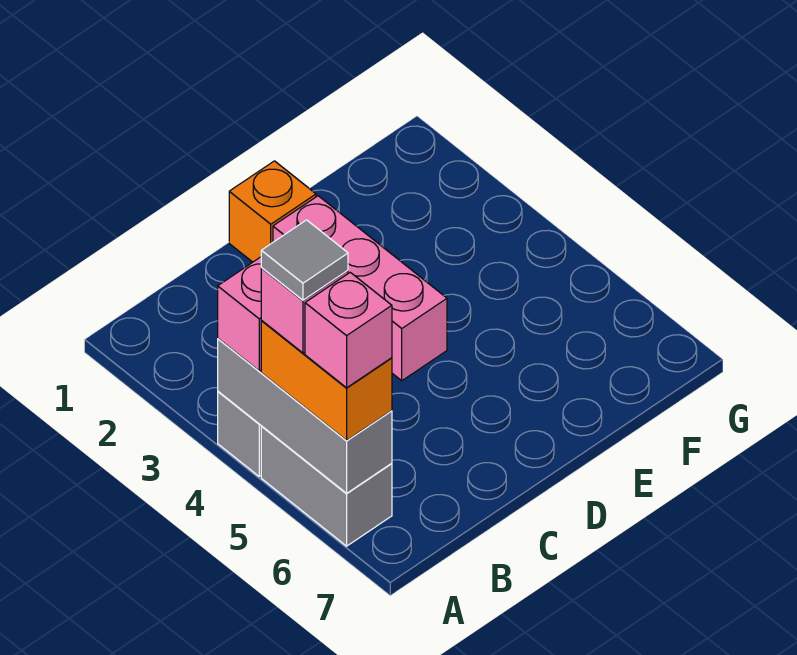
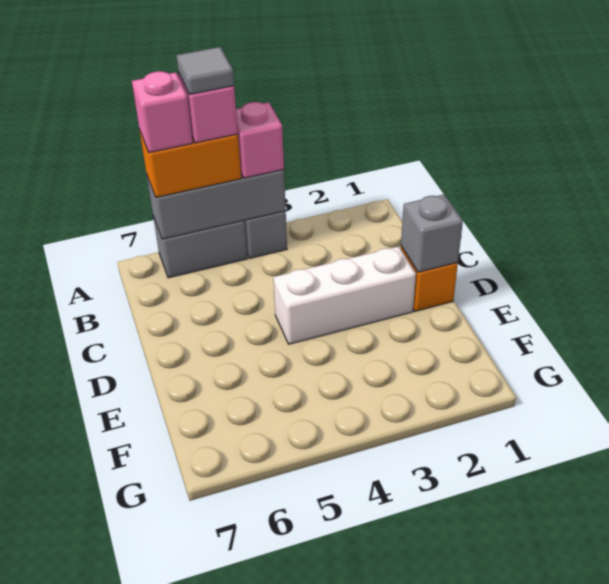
none -> grey brick D1 level 2
pink brick D2:D4 level 1 -> white brick D2:D4 level 1

